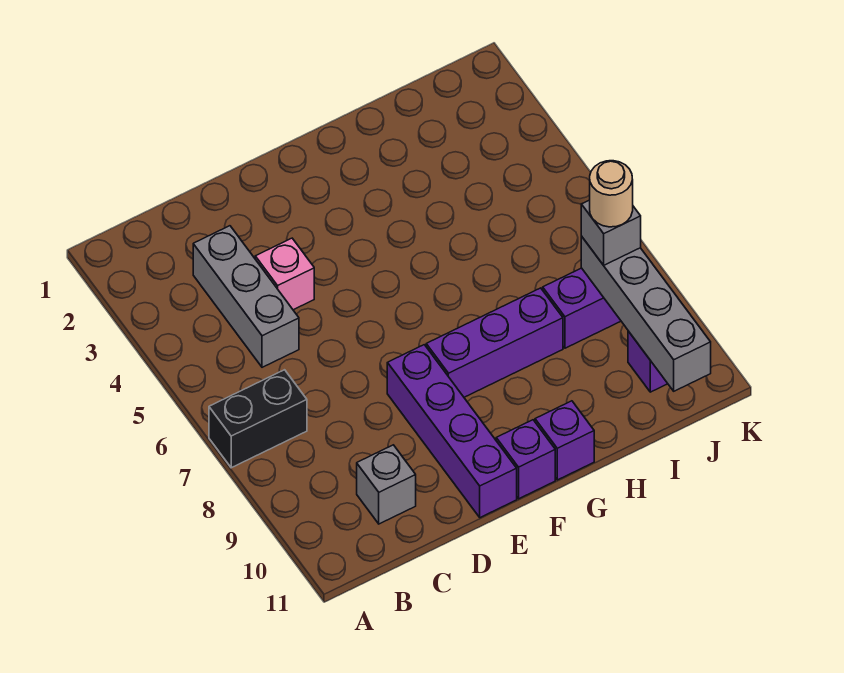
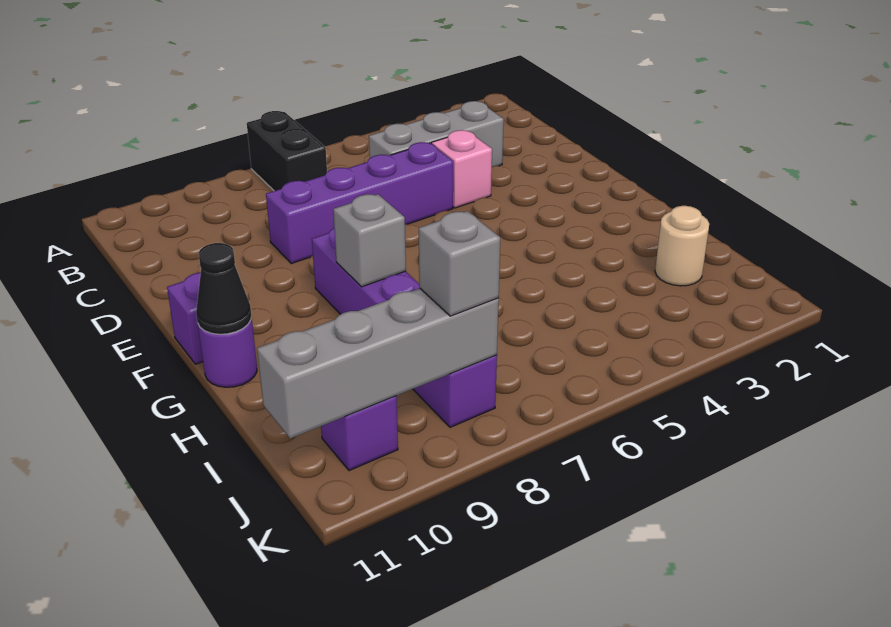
grey brick C10 level 1 -> grey brick G8 level 2
purple brick E8:E11 level 1 -> purple brick D5:D8 level 1
purple brick G11 level 1 -> purple round brick G11 level 1
none -> black cone G11 level 2
tan round brick J8 level 4 -> tan round brick I2 level 1

